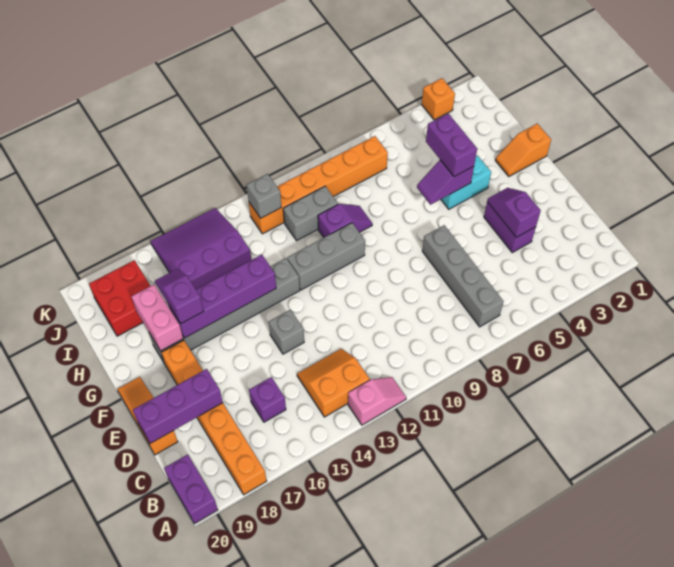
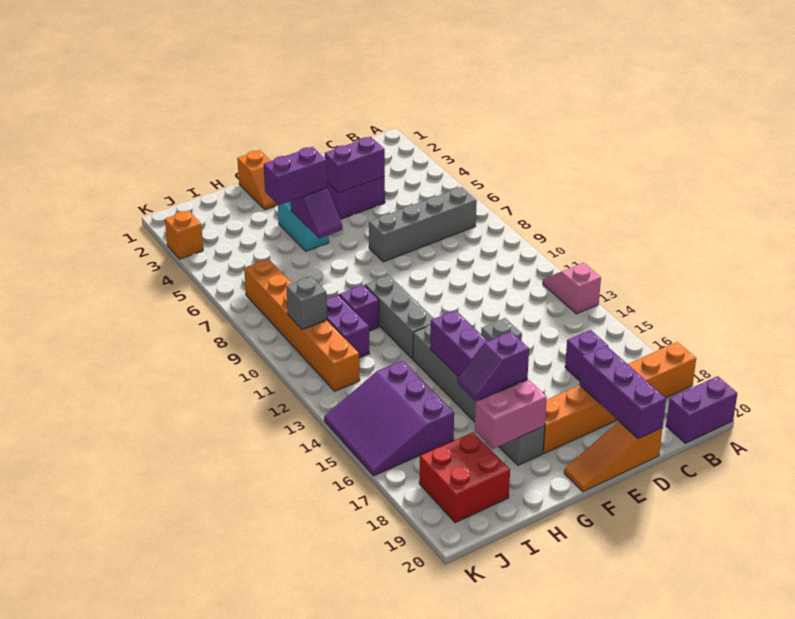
orange slope B13:C14 level 1 top B -> none
purple slope D4:E4 level 2 top D -> purple brick D4:E4 level 2
grey brick I10:I11 level 1 -> purple brick I10:I11 level 1
grey brick J12 level 2 -> grey brick J10 level 2

